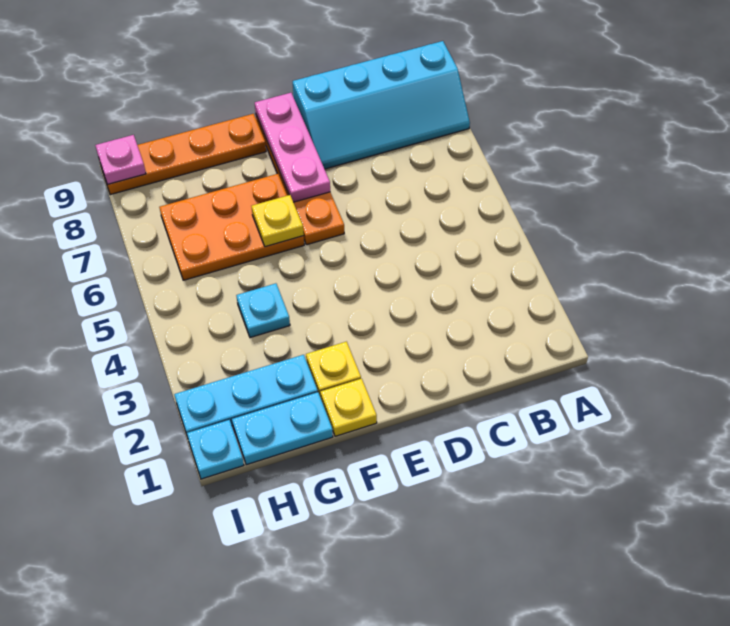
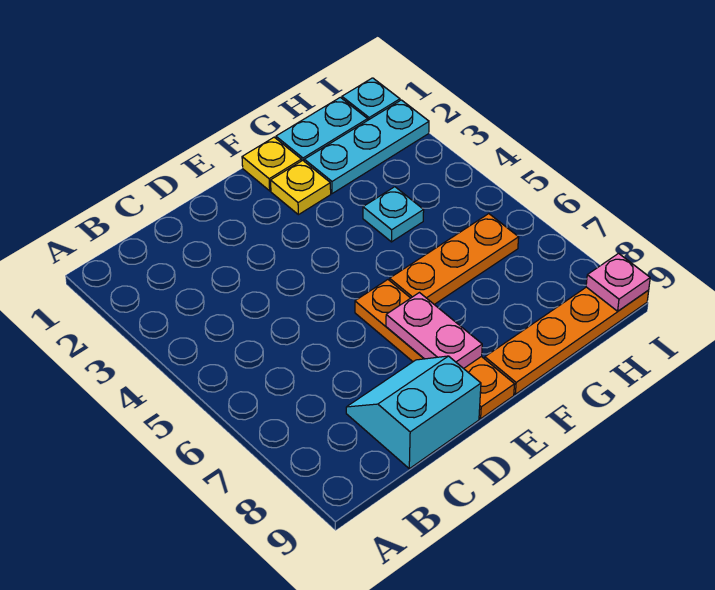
cyan slope A8:D9 level 1 top 9 -> cyan slope C8:D9 level 1 top 9
pink plate E7:E9 level 2 -> pink plate E7:E8 level 2
orange plate F6:H7 level 1 -> orange plate F6:H6 level 1
yellow plate F6 level 2 -> none

